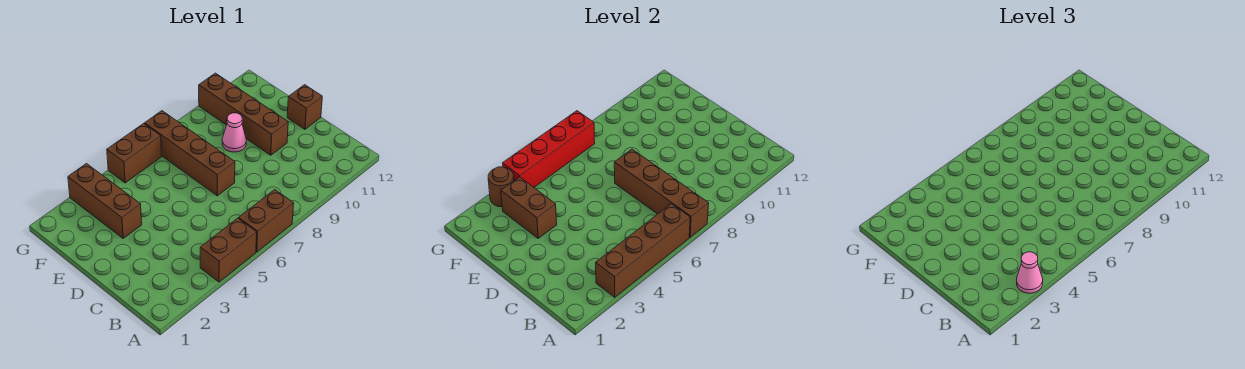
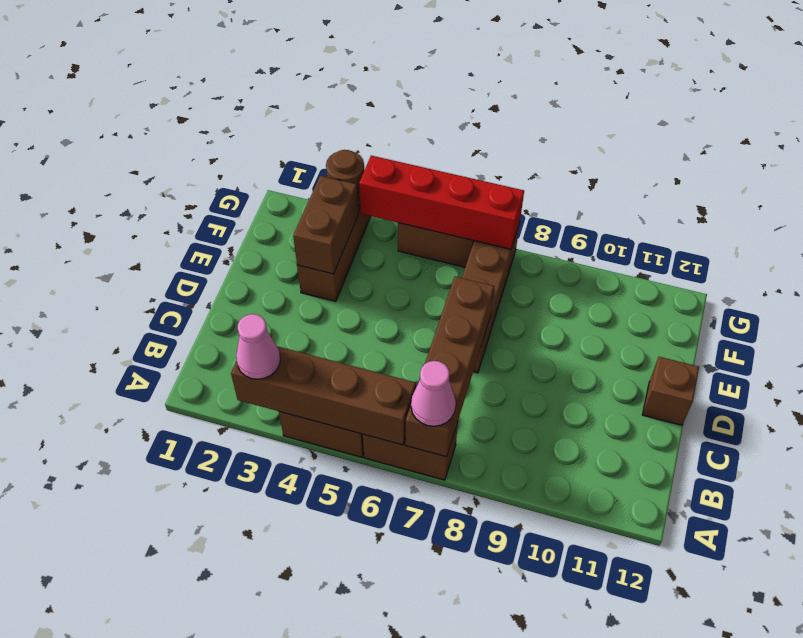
brown brick D10:G10 level 1 -> none
pink cone E9 level 1 -> pink cone A7 level 3

